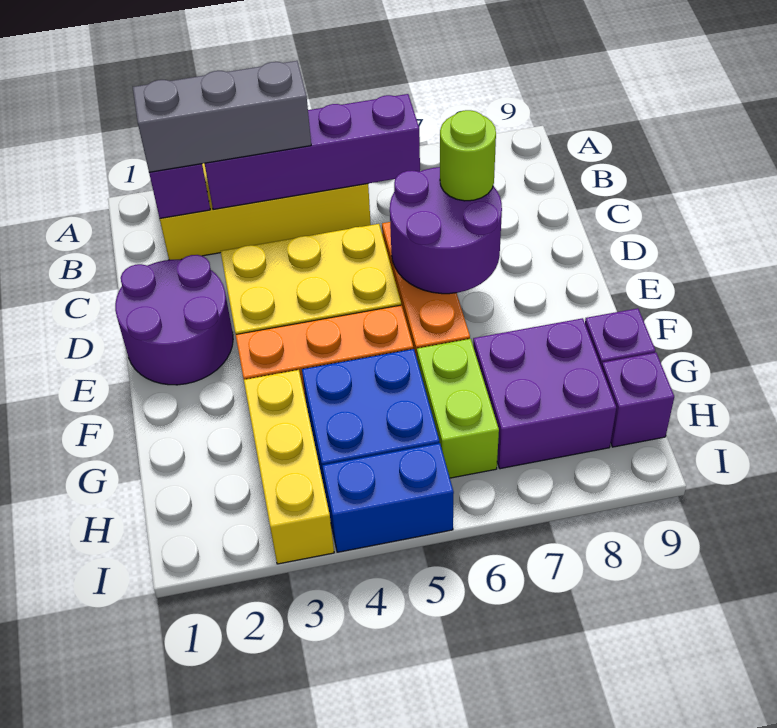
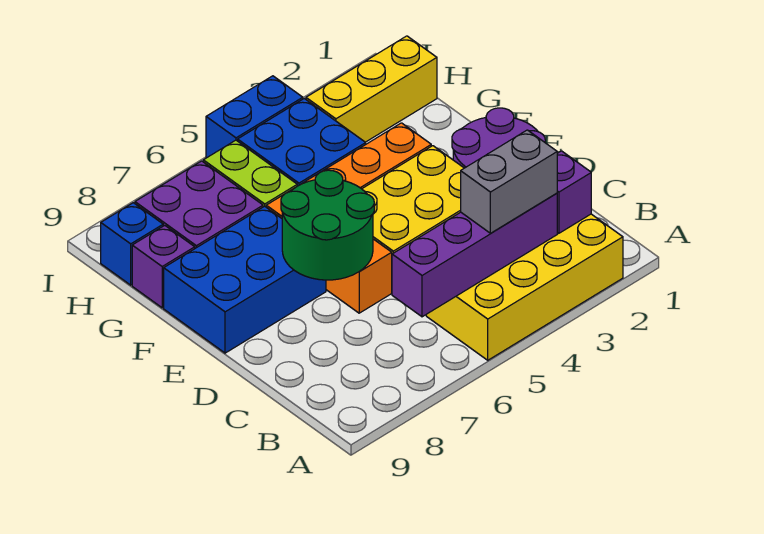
grey brick B2:B4 level 3 -> grey brick B3:B4 level 3
purple round brick D6:E7 level 2 -> green round brick D6:E7 level 2
lime round brick D7 level 3 -> none
none -> blue brick E7:F9 level 1
yellow brick G3:I3 level 1 -> yellow brick H1:H3 level 1
purple brick H9 level 1 -> blue brick H9 level 1

